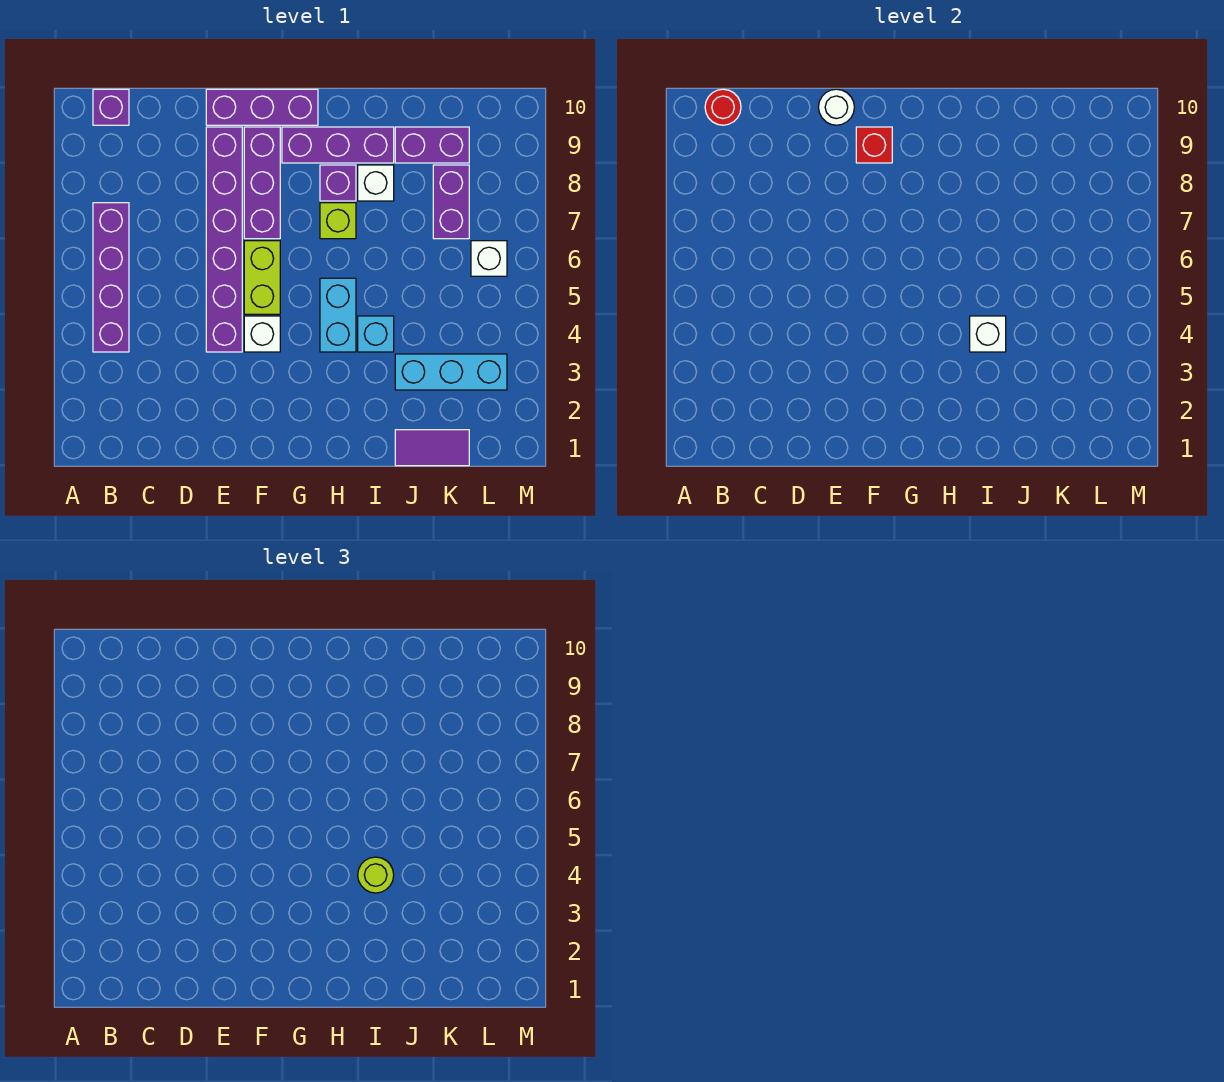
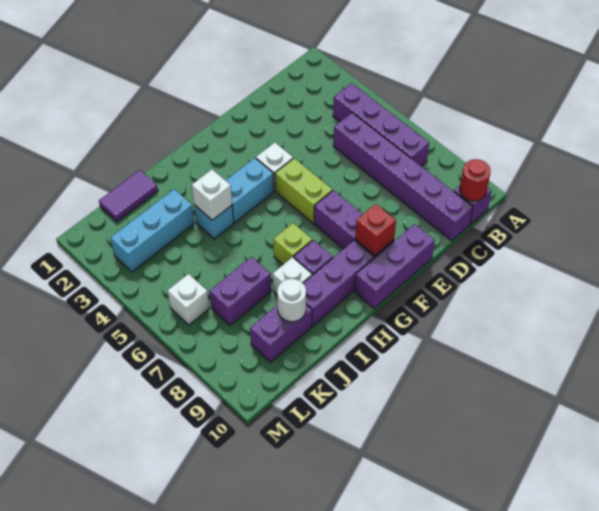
purple brick E4:E9 level 1 -> purple brick C5:C10 level 1
white round brick E10 level 2 -> white round brick J9 level 2
cyan brick H4:H5 level 1 -> cyan brick G4:H4 level 1
lime round brick I4 level 3 -> none
purple brick K7:K8 level 1 -> purple brick J7:K7 level 1

